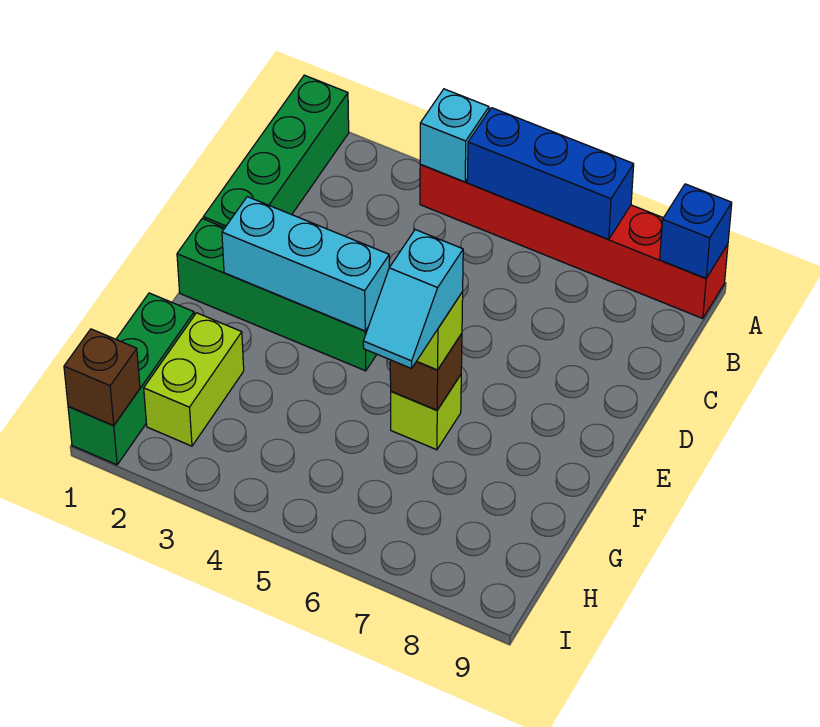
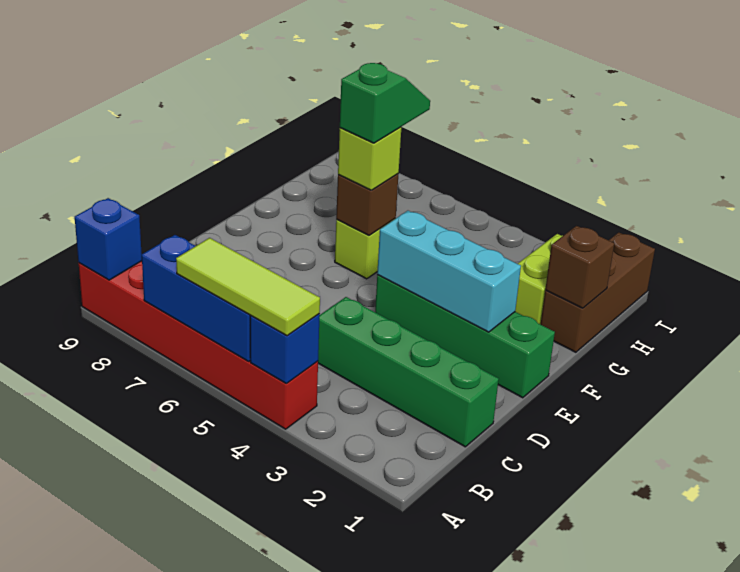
green brick A1:D1 level 1 -> green brick C1:C4 level 1
cyan brick A4 level 2 -> blue brick A4 level 2
none -> lime tile A4:A6 level 3
cyan slope F6:G6 level 4 top F -> green slope F6:G6 level 4 top F
green brick G1:I1 level 1 -> brown brick G1:I1 level 1
brown brick I1 level 2 -> brown brick G1 level 2

